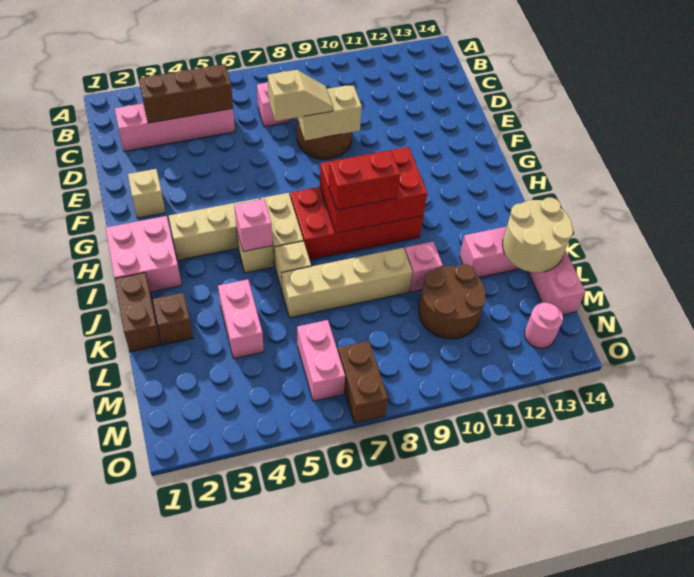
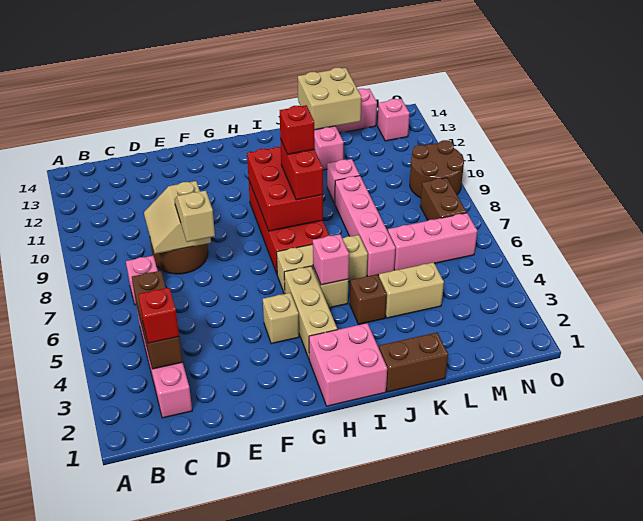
none -> red brick C3 level 3
tan brick F2 level 1 -> tan brick G4 level 1
none -> red brick I9 level 4
brown brick K2 level 1 -> brown brick J4 level 1
pink brick K4:L4 level 1 -> tan brick K4:L4 level 1
tan brick K6:K9 level 1 -> pink brick K6:K9 level 1
tan round brick K13:L14 level 2 -> tan brick K13:L14 level 2
brown round brick L10:M11 level 1 -> brown round brick N9:O10 level 1
pink brick M6:N6 level 1 -> pink brick L6:N6 level 1
brown brick N7:O7 level 1 -> brown brick N7:N8 level 1
pink round brick N13 level 1 -> pink brick N13 level 1

